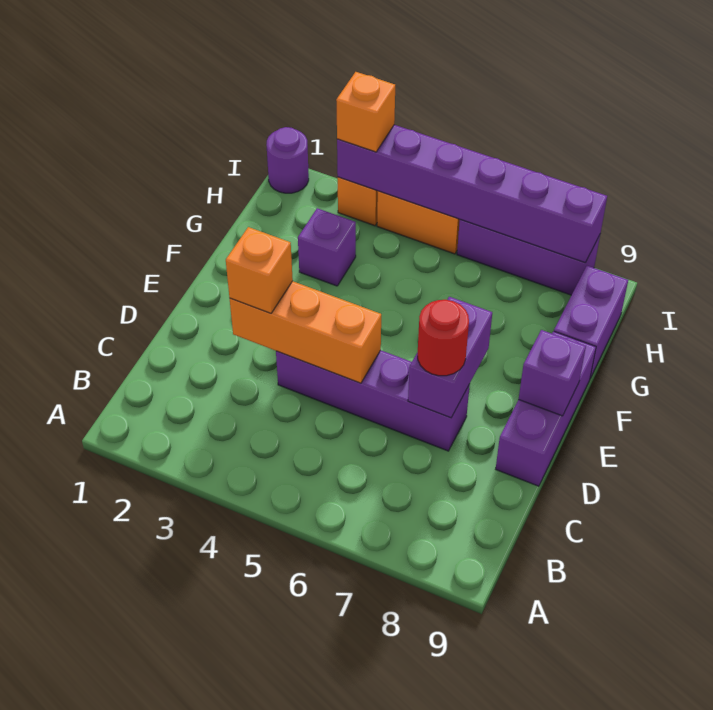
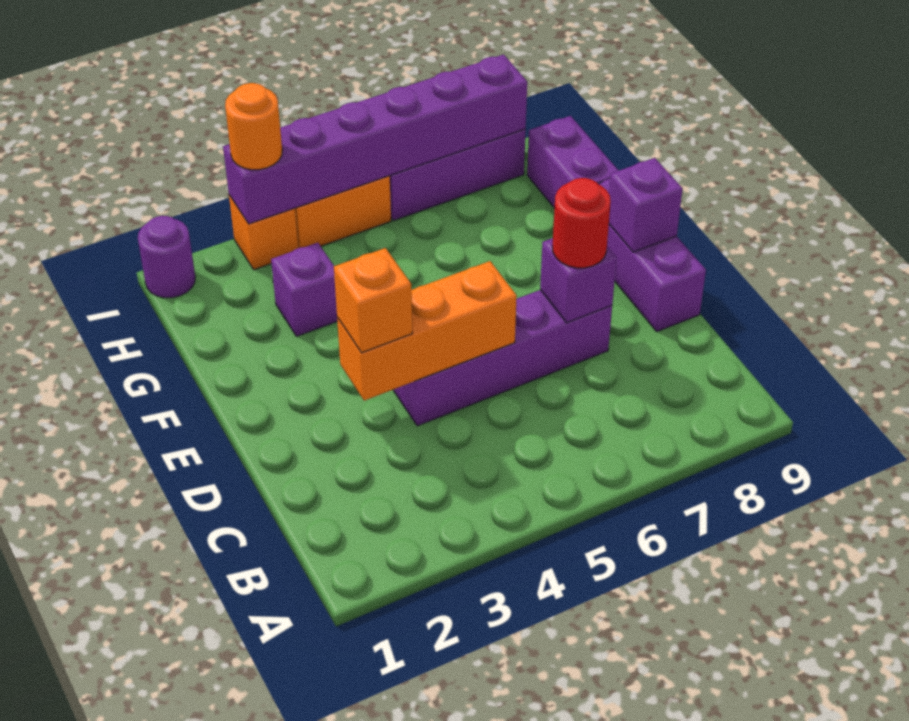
purple brick D7:E7 level 2 -> purple brick D7 level 2
orange brick I3 level 3 -> orange round brick I3 level 3

